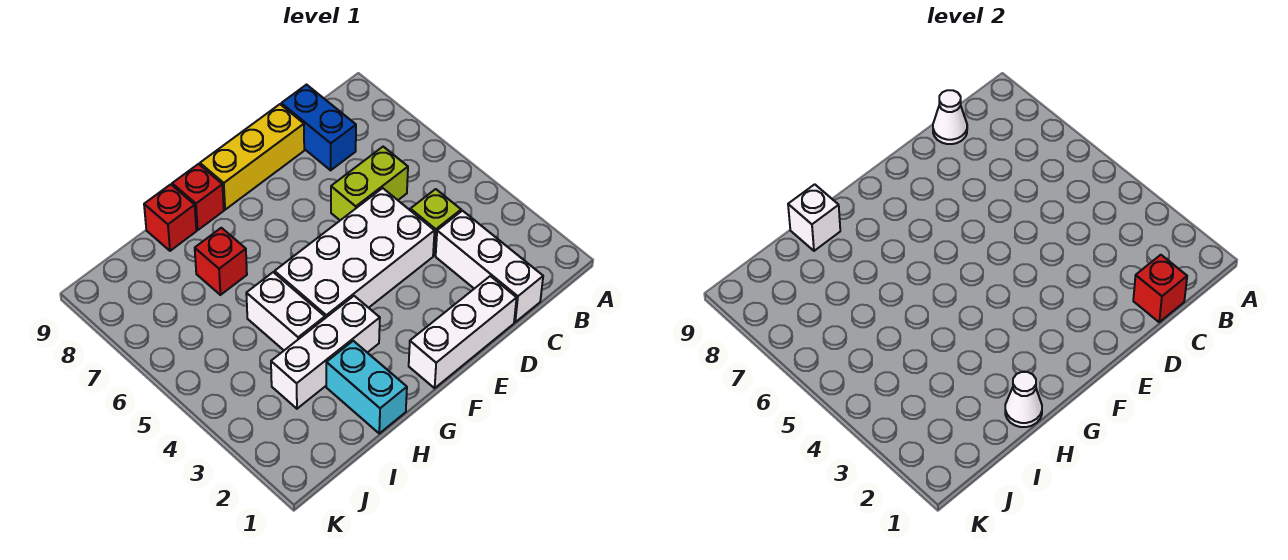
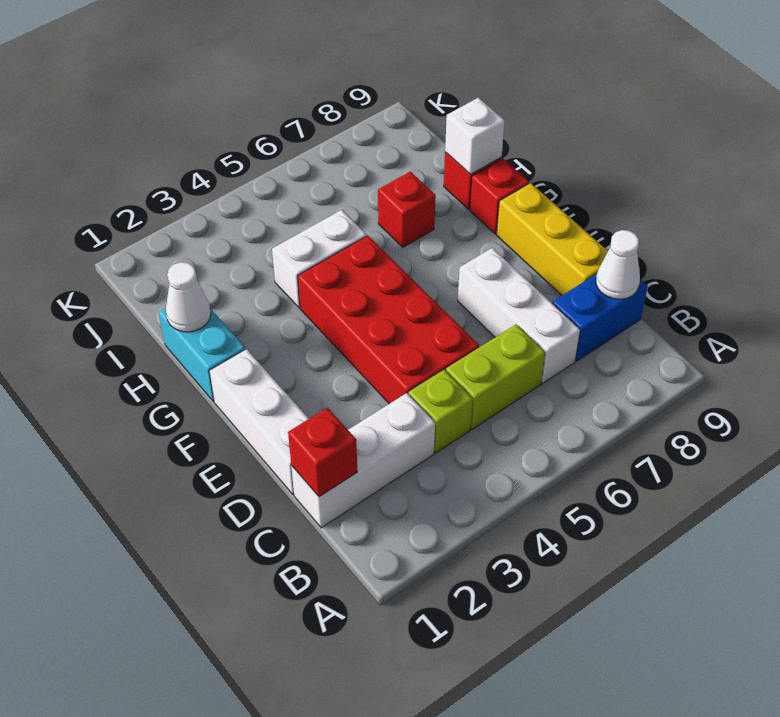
lime brick C6:D6 level 1 -> lime brick C5:C6 level 1
white brick D4:G5 level 1 -> red brick D4:G5 level 1
white brick G3:I3 level 1 -> white brick C7:E7 level 1
cyan brick H1:H2 level 1 -> cyan brick G1:H1 level 1

